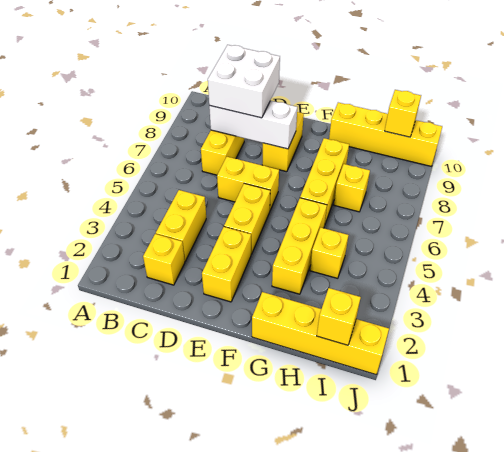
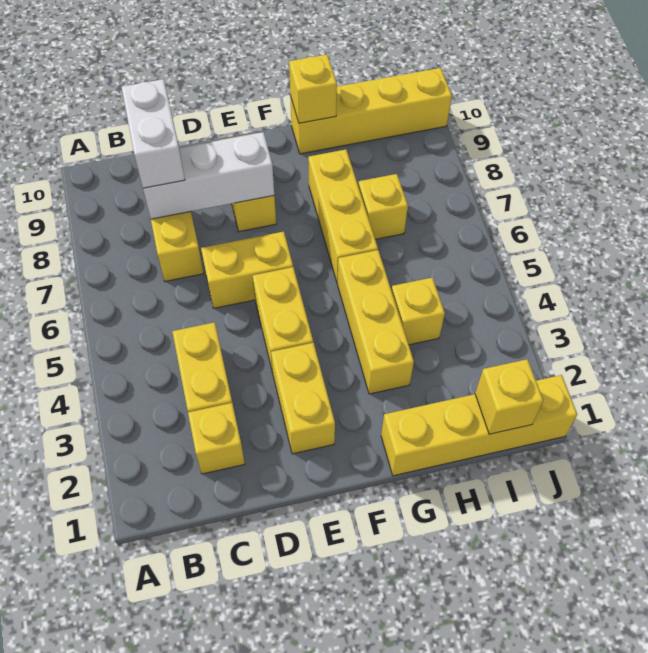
white brick C8:D9 level 3 -> white brick C8:C9 level 3
yellow brick I10 level 2 -> yellow brick G10 level 2

